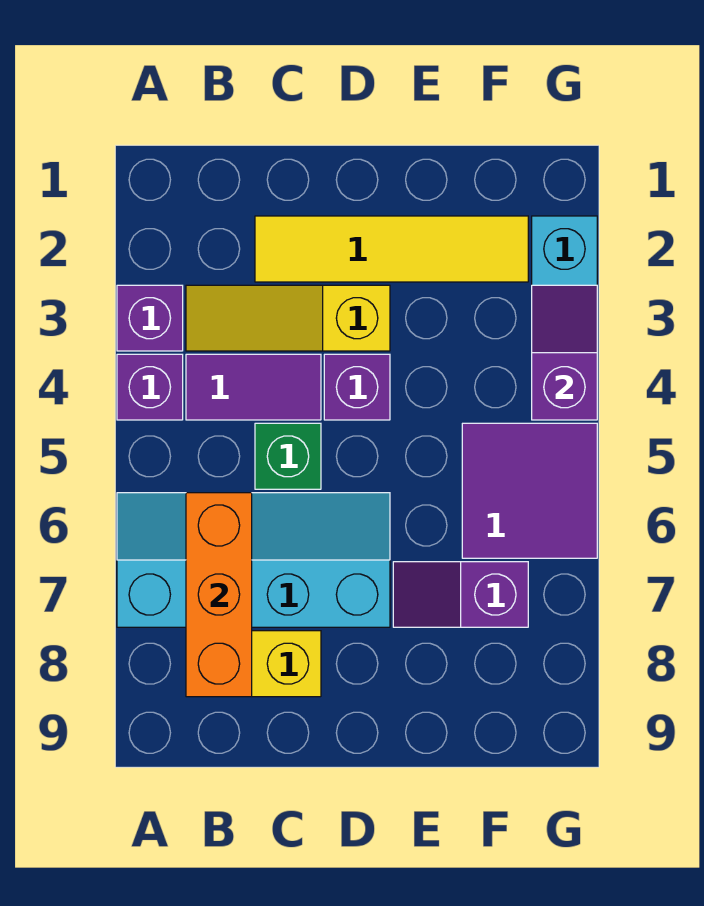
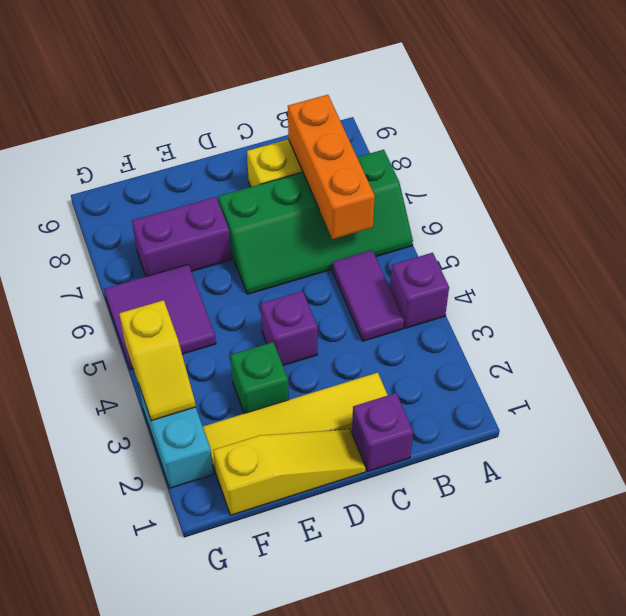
purple brick A3 level 1 -> purple brick C1 level 1
cyan slope A6:D7 level 1 top 7 -> green slope A6:D7 level 1 top 7
yellow slope B3:D3 level 1 top D -> yellow slope D1:F1 level 1 top F
purple tile B4:C4 level 1 -> purple tile B4:B5 level 1
green brick C5 level 1 -> green brick E3 level 1
purple slope E7:F7 level 1 top F -> purple brick E7:F7 level 1
purple slope G3:G4 level 2 top 4 -> yellow slope G3:G4 level 2 top 4

